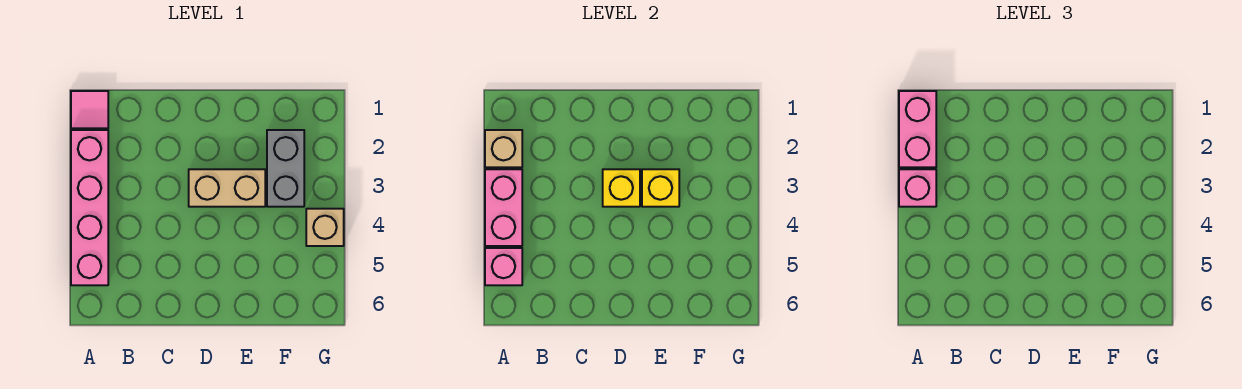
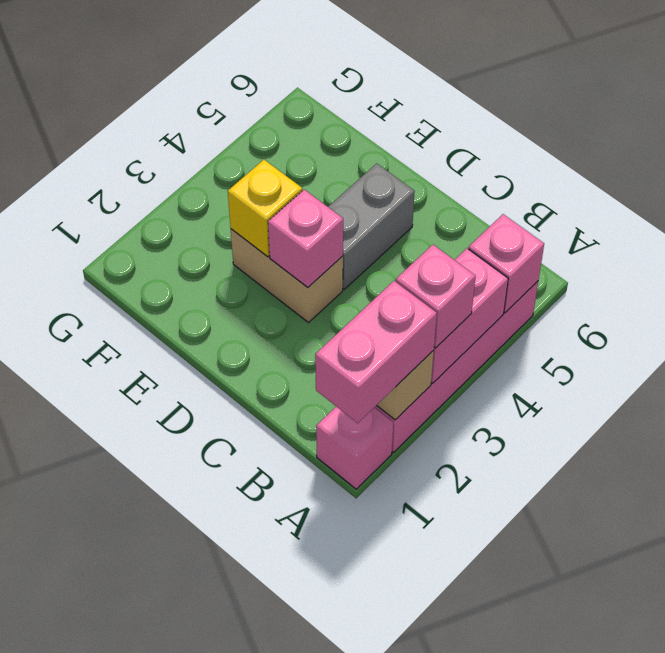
pink tile A1 level 1 -> pink brick A1 level 1
yellow brick D3 level 2 -> pink brick D3 level 2
grey brick F2:F3 level 1 -> grey brick D4:D5 level 1
tan brick G4 level 1 -> none

